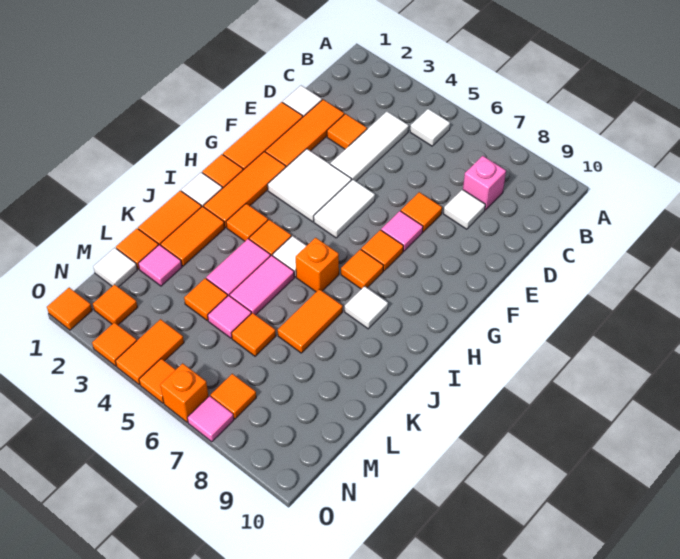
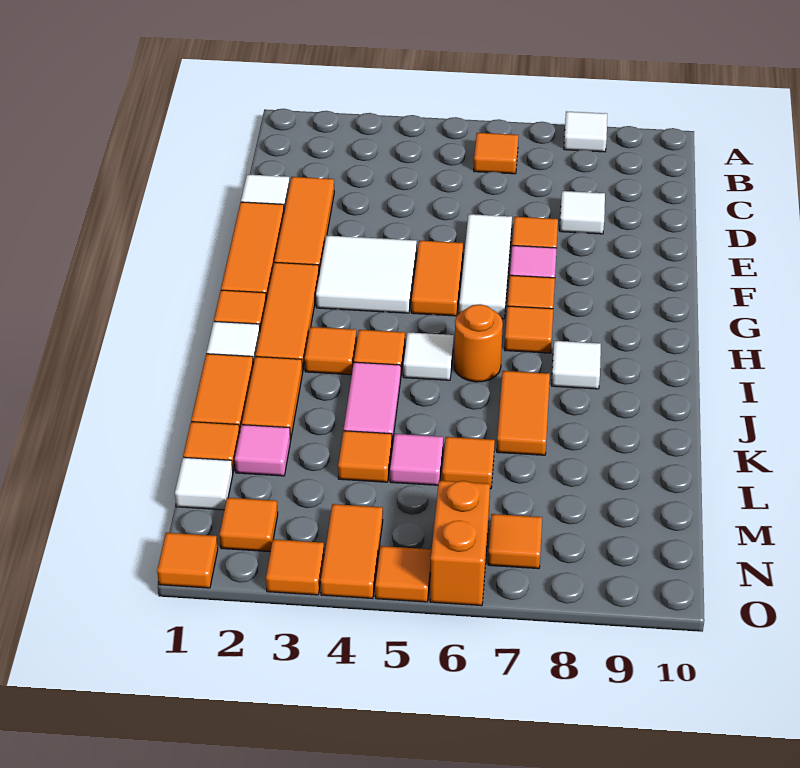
white tile B5 level 1 -> white tile A8 level 1
white tile C4:E4 level 1 -> white tile E6:G6 level 1
pink brick C8 level 1 -> none
orange tile D3 level 1 -> orange tile B6 level 1
white tile F5:G5 level 1 -> orange tile F5:G5 level 1
orange brick I6 level 1 -> orange round brick I6 level 1
pink tile J5:K5 level 1 -> none
orange brick O6 level 1 -> orange brick N6:O6 level 1
pink tile O7 level 1 -> none

